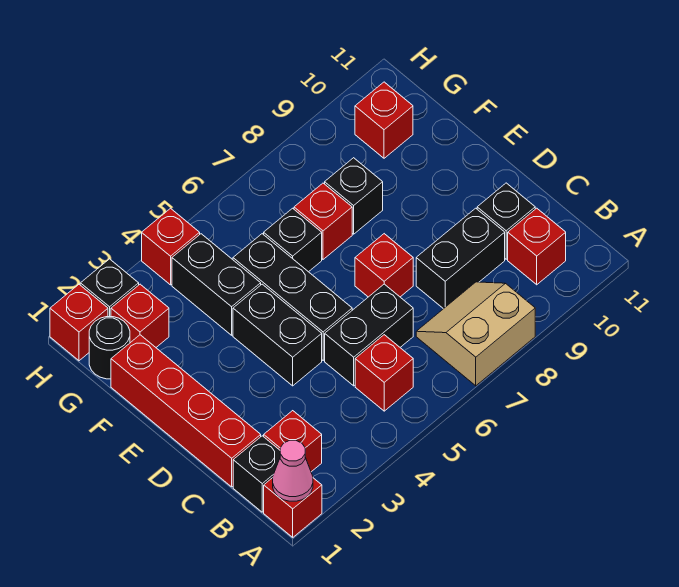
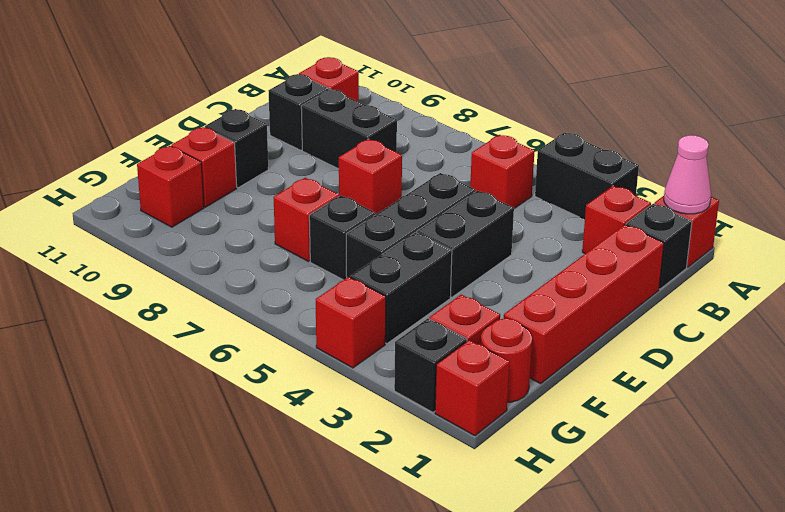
tan slope A7:B8 level 1 top A -> none
black brick C5:C6 level 1 -> black brick A3:A4 level 1
black brick F8 level 1 -> black brick E10 level 1
none -> red brick F10 level 1
black round brick G1 level 1 -> red round brick G1 level 1

